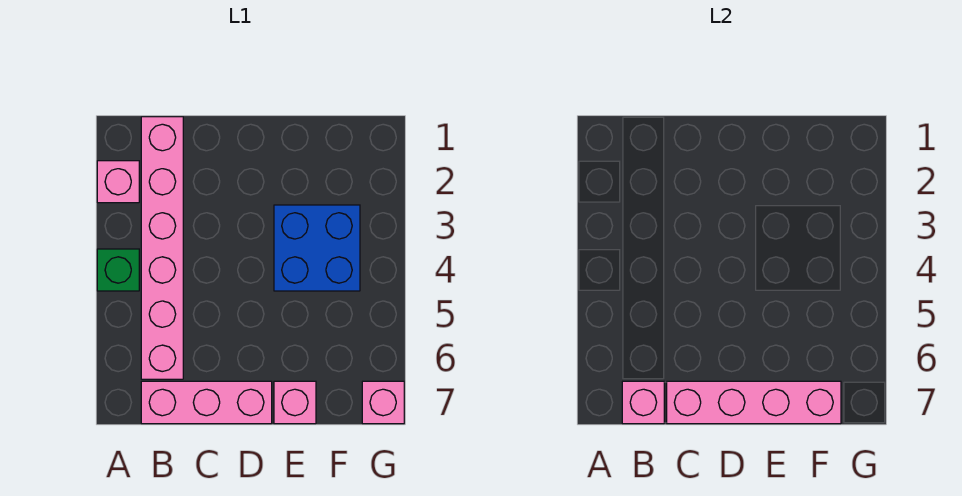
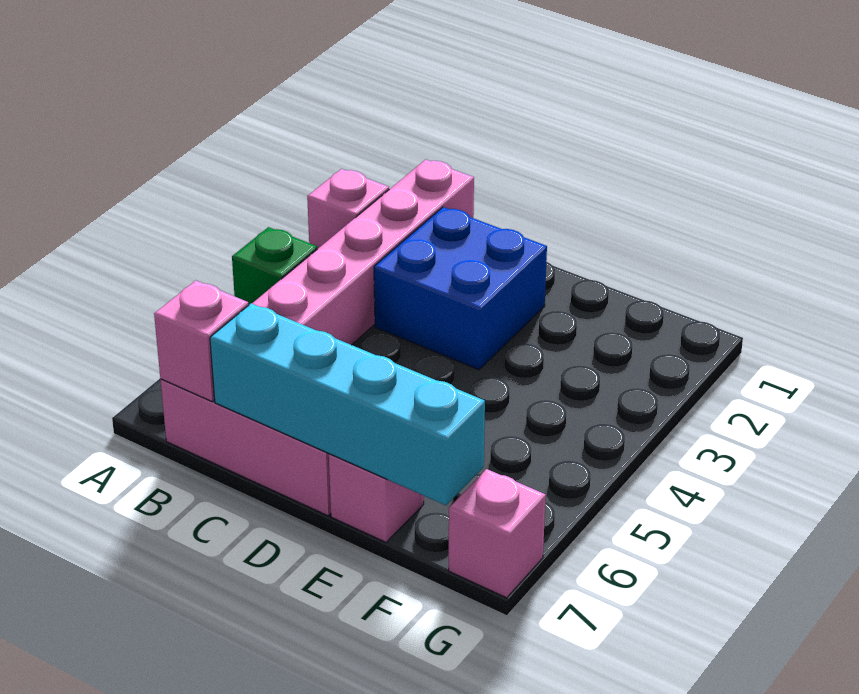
pink brick C7:F7 level 2 -> cyan brick C7:F7 level 2
blue brick E3:F4 level 1 -> blue brick C2:D3 level 1

